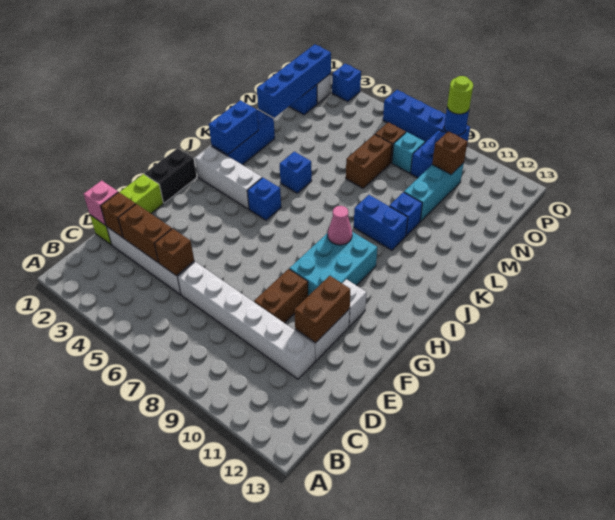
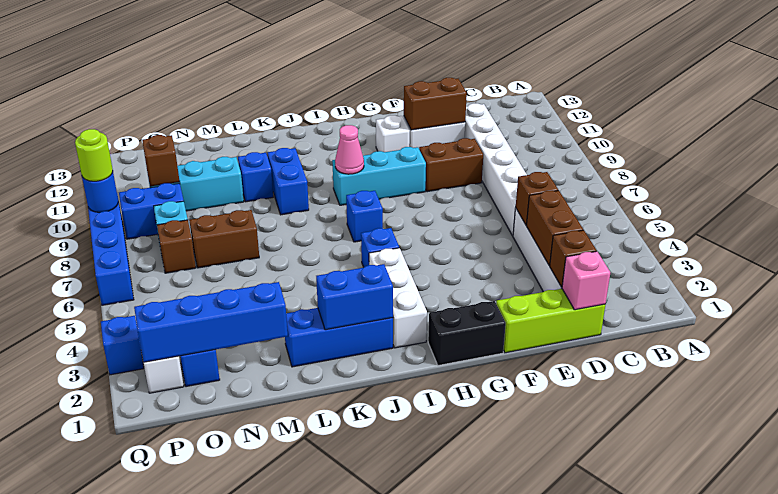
cyan brick G9:I10 level 1 -> cyan brick G9:I9 level 1
blue brick K5 level 1 -> blue brick I7 level 1

